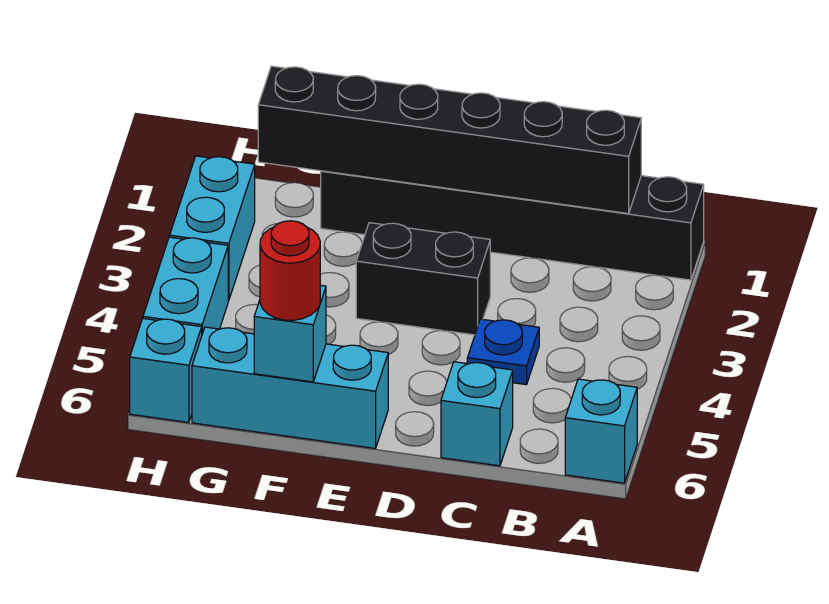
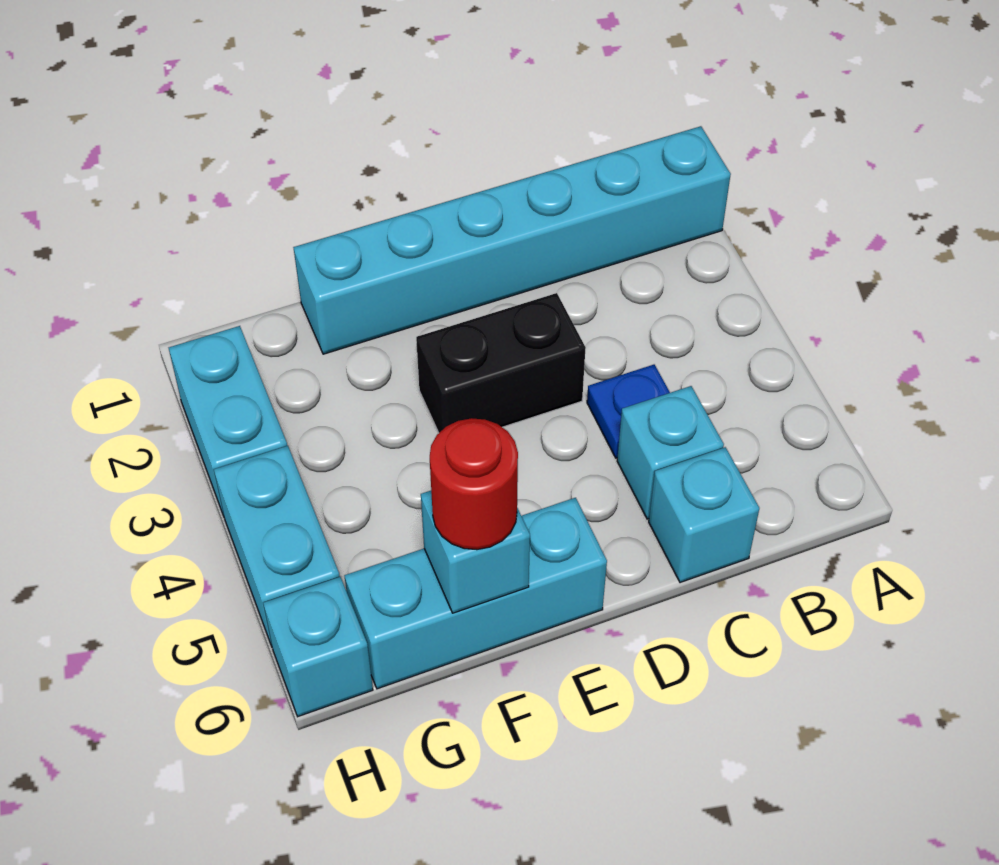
black brick A1:F1 level 1 -> cyan brick A1:F1 level 1
cyan brick A6 level 1 -> cyan brick C5 level 1
black brick B1:G1 level 2 -> none

